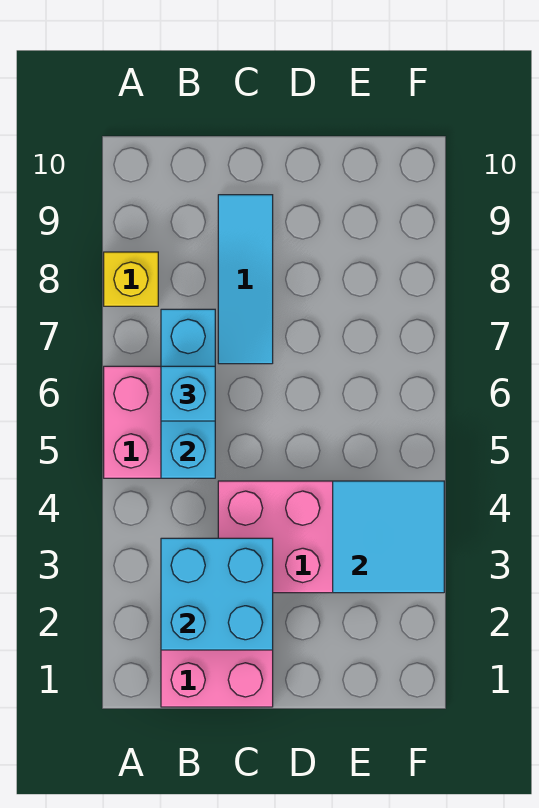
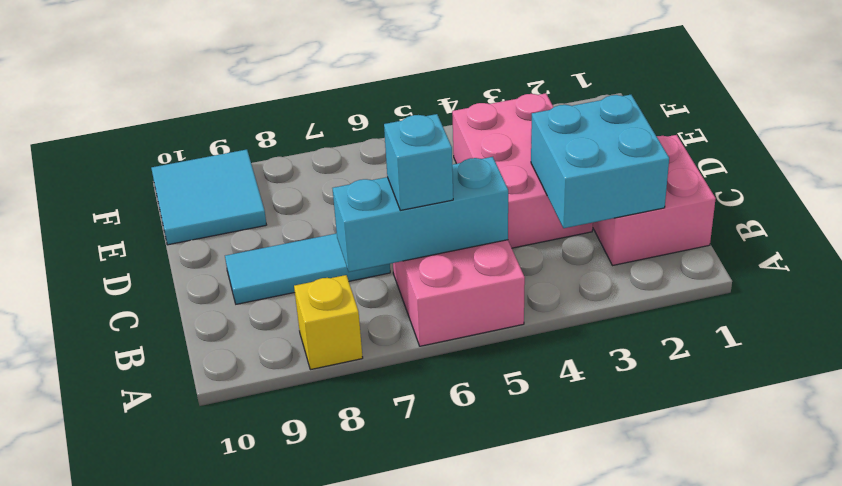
cyan tile E3:F4 level 2 -> cyan tile E9:F10 level 1

